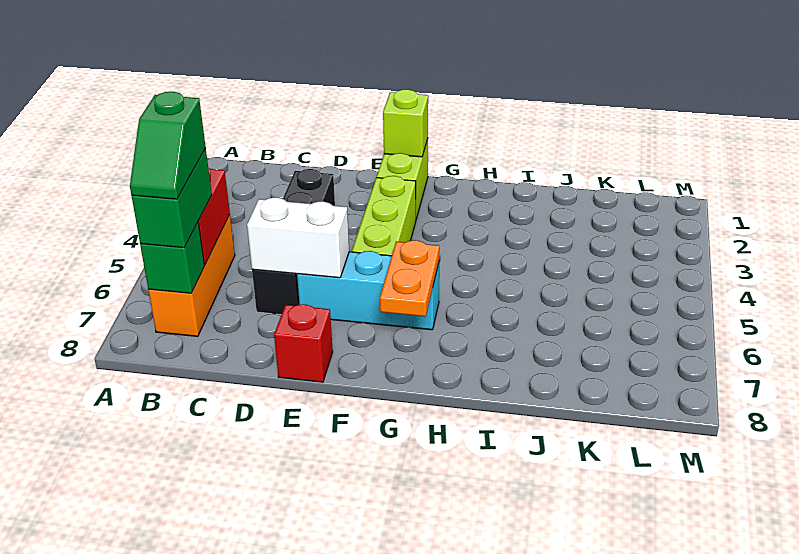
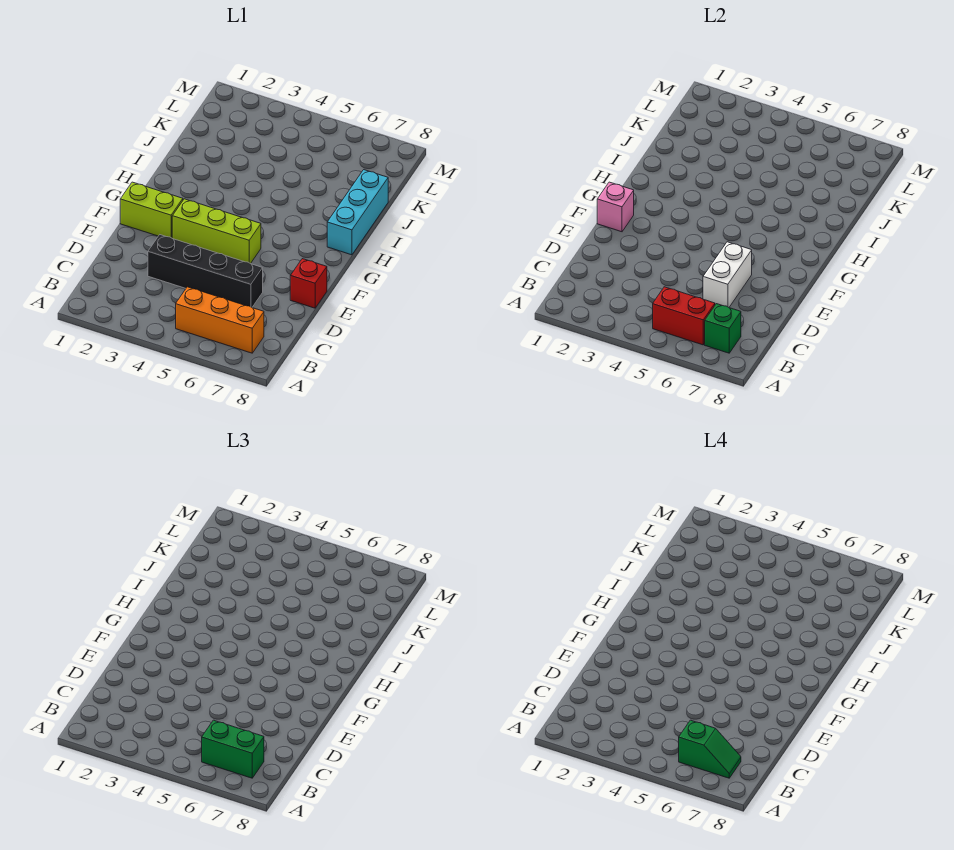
cyan brick E6:G6 level 1 -> cyan brick H8:J8 level 1
lime brick F1 level 2 -> pink brick F1 level 2
orange plate G6:G7 level 2 -> none

